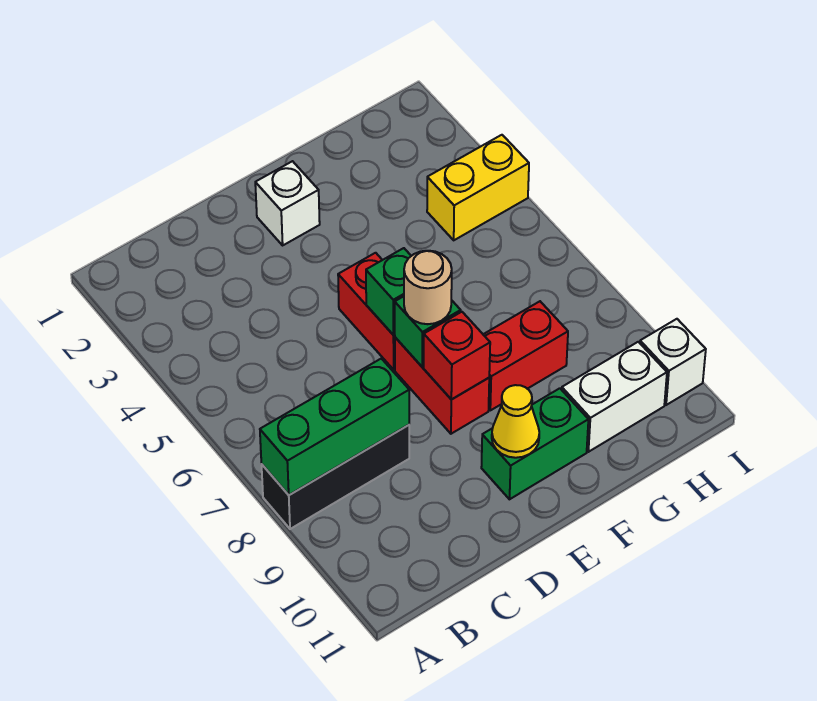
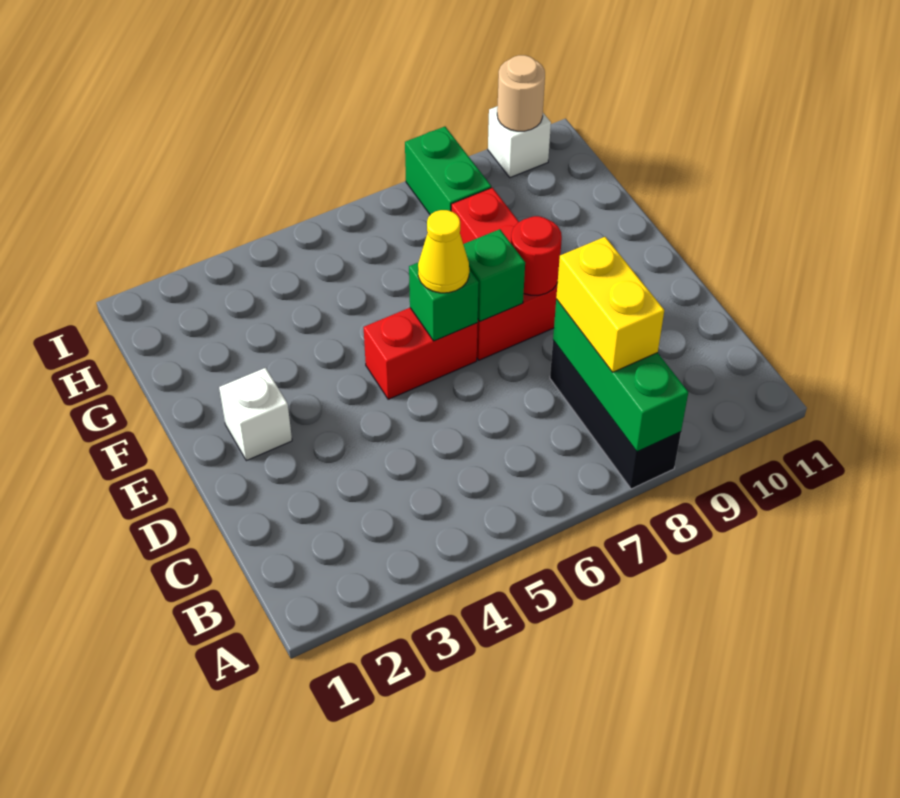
tan round brick E7 level 3 -> tan round brick I10 level 2
red brick E8 level 2 -> red round brick E8 level 2
green brick E10:F10 level 1 -> green brick H8:I8 level 1
yellow cone E10 level 2 -> yellow cone E6 level 3
white brick G10:H10 level 1 -> none
yellow brick H4:I4 level 1 -> yellow brick B8:C8 level 3

